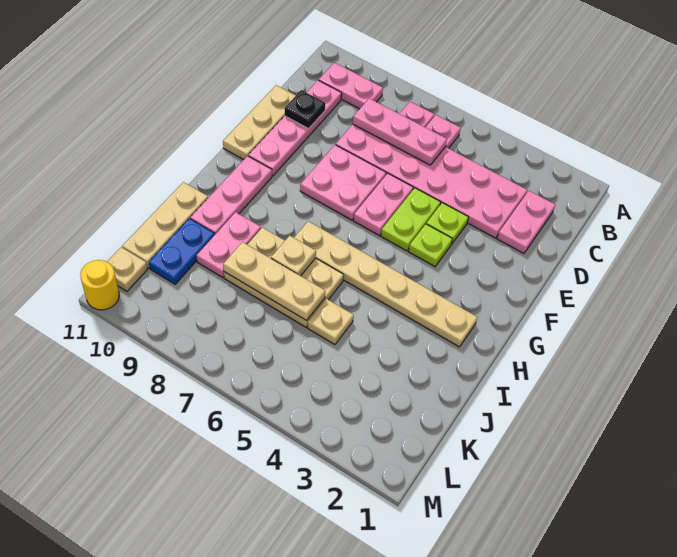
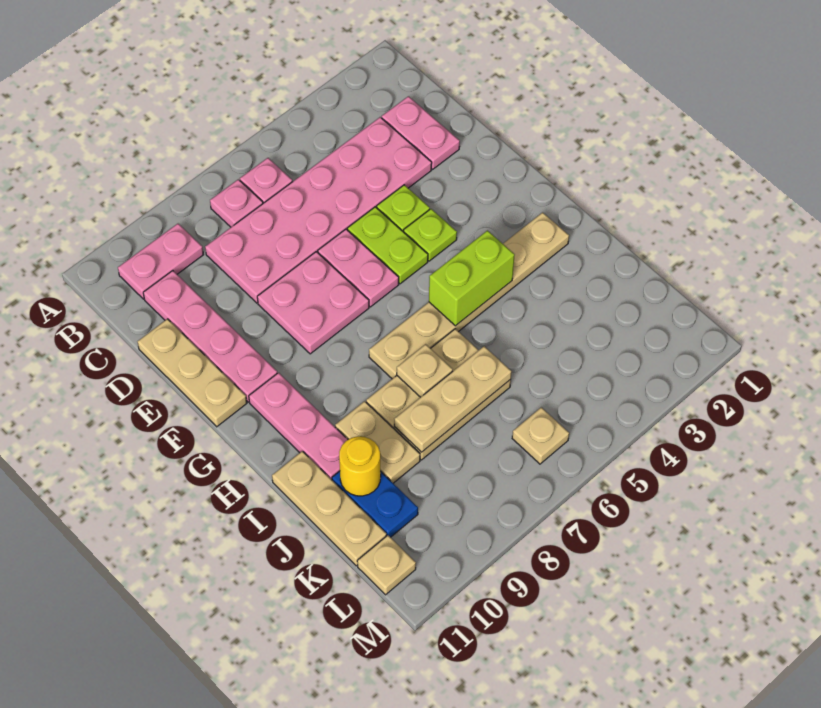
pink plate C6:C8 level 2 -> none
black plate D10 level 2 -> none
none -> lime brick H4:H5 level 2
pink plate I9:J9 level 1 -> tan plate I9:J9 level 1
tan plate J5 level 1 -> tan plate L6 level 1
yellow round brick M11 level 1 -> yellow round brick J10 level 2

